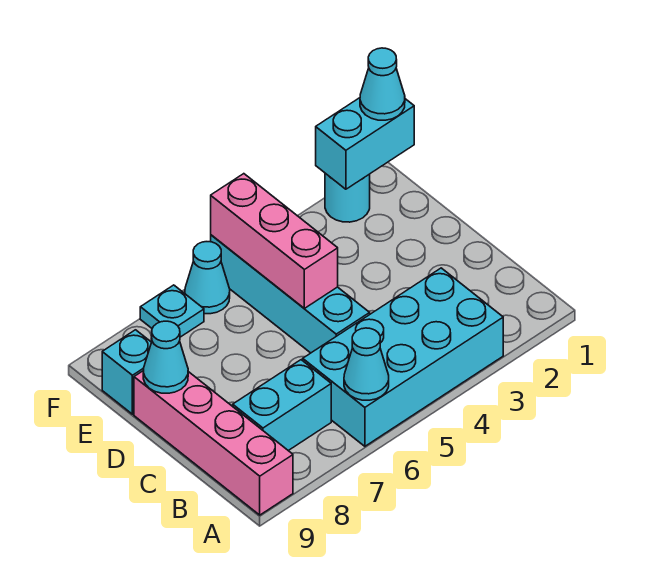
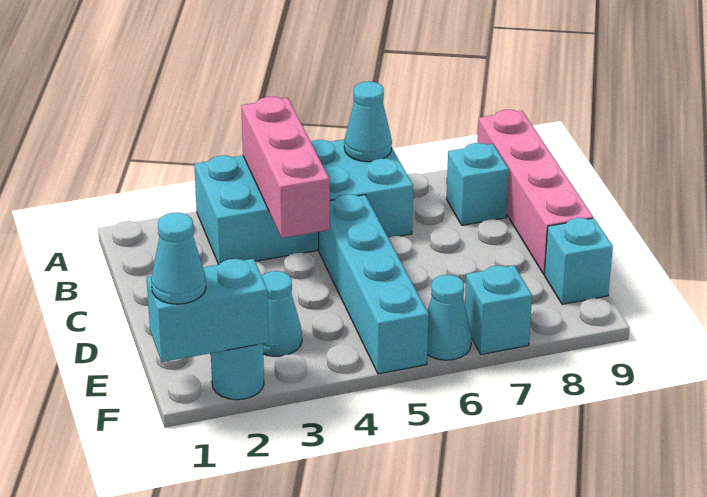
cyan brick B7:B8 level 1 -> cyan brick B8 level 1
pink brick D5:F5 level 2 -> pink brick A4:C4 level 2
cyan cone D9 level 2 -> cyan cone E3 level 1
cyan plate F7 level 1 -> cyan brick F7 level 1

